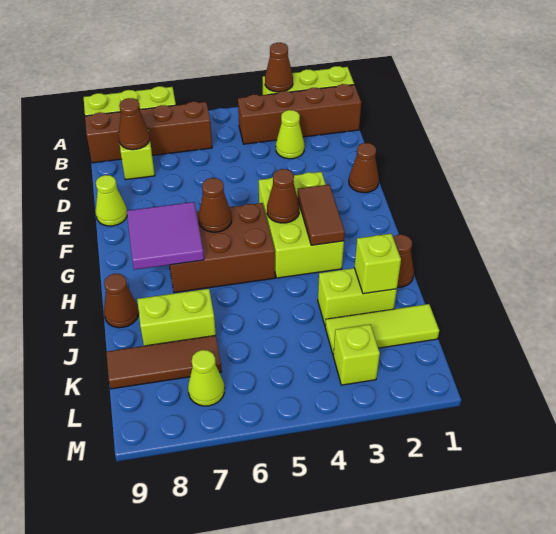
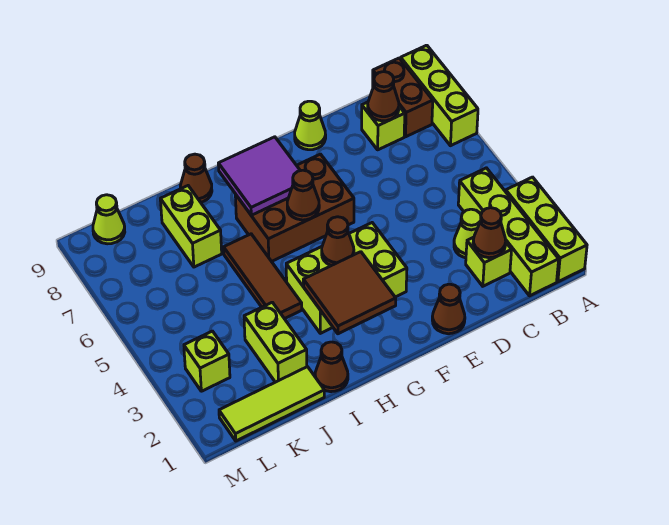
brown cone A3 level 2 -> brown cone C2 level 2
brown brick B1:B4 level 1 -> lime brick B1:B4 level 1
brown brick B6:B9 level 1 -> brown brick B8:B9 level 1
brown tile G3:H3 level 2 -> brown tile G2:H3 level 2
brown brick G5:H7 level 1 -> brown brick F6:H7 level 1
lime brick J2 level 2 -> lime brick C2 level 1
lime tile K1:K3 level 1 -> lime tile J1:L1 level 1
brown tile K7:K9 level 1 -> brown tile I4:I6 level 1
lime cone L7 level 1 -> lime cone L9 level 1

